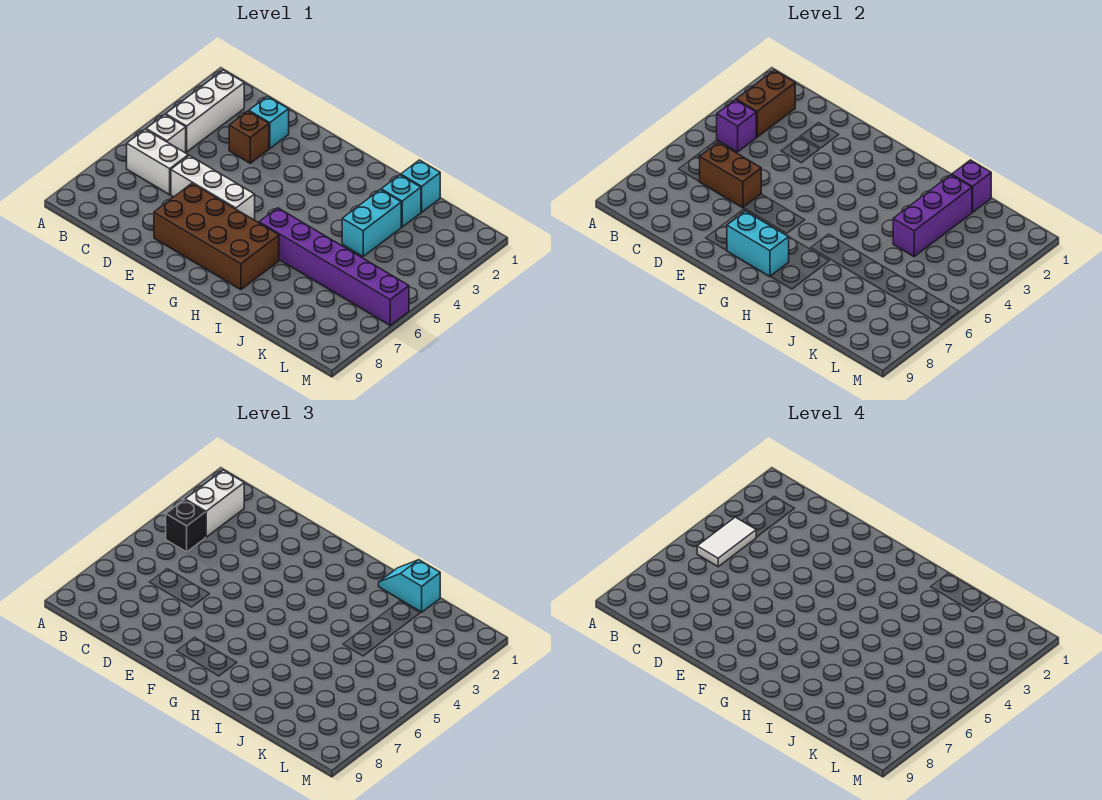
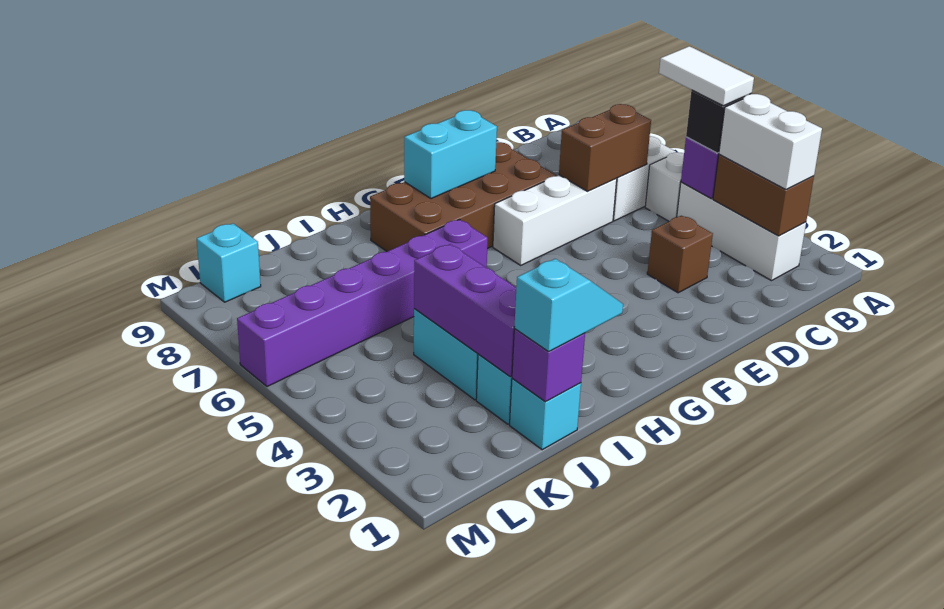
cyan brick D2 level 1 -> cyan brick L9 level 1

